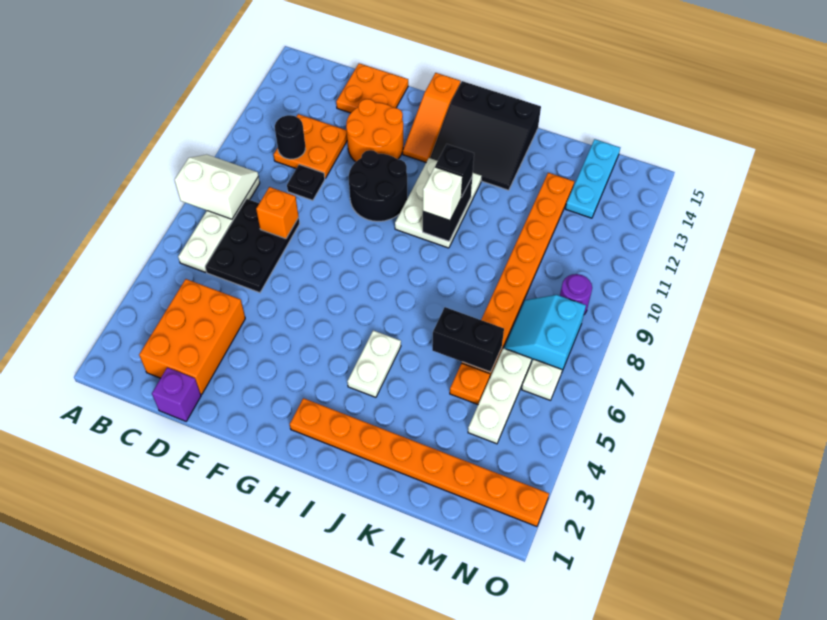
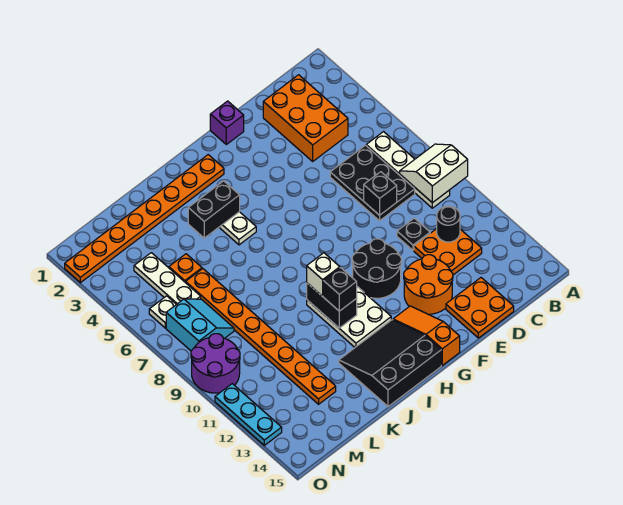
white slope A8:B9 level 2 top 8 -> white slope A8:B9 level 2 top 9
purple brick D1 level 1 -> purple brick F1 level 1
orange brick D8 level 2 -> black brick D8 level 2
black brick K6:L6 level 2 -> black brick I4:J4 level 2
cyan plate M13:M15 level 1 -> cyan plate O11:O13 level 1
purple round brick N9 level 1 -> purple round brick N9:O10 level 1

